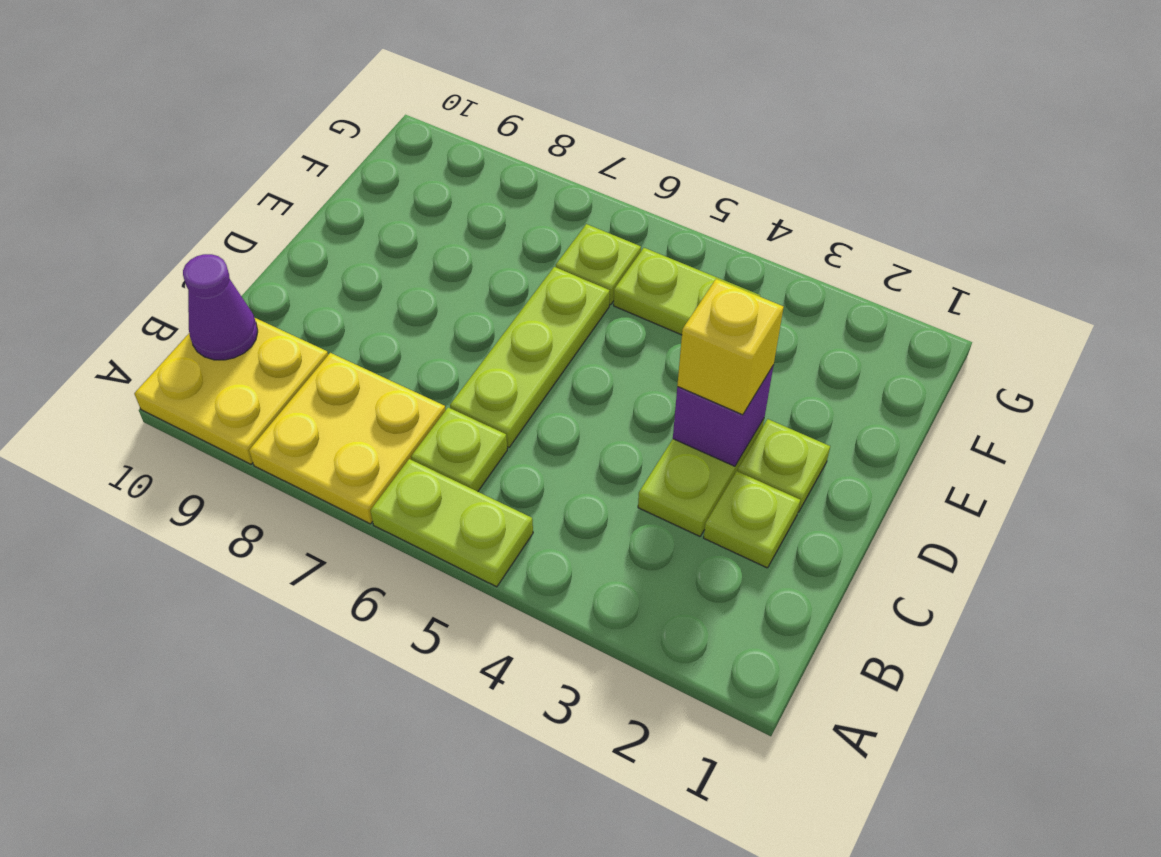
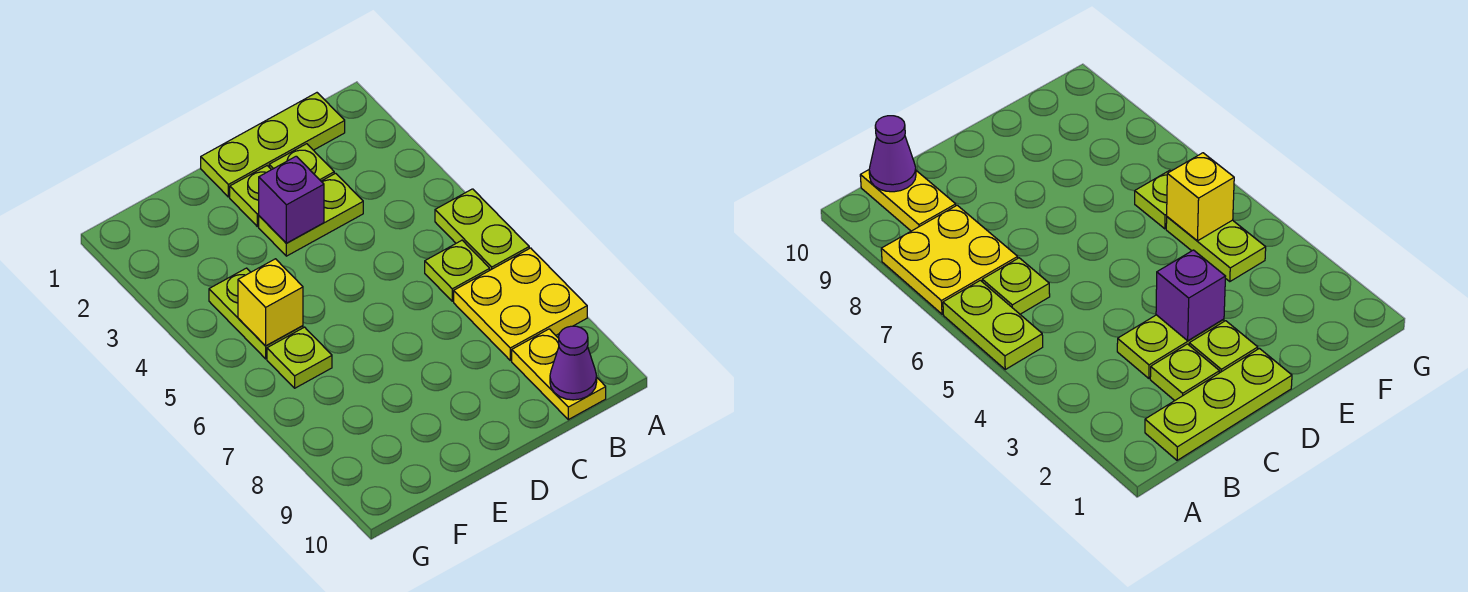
yellow plate A9:B10 level 1 -> yellow plate B9:B10 level 1
lime plate C6:E6 level 1 -> lime plate B1:D1 level 1
yellow brick D3 level 3 -> yellow brick F5 level 2

